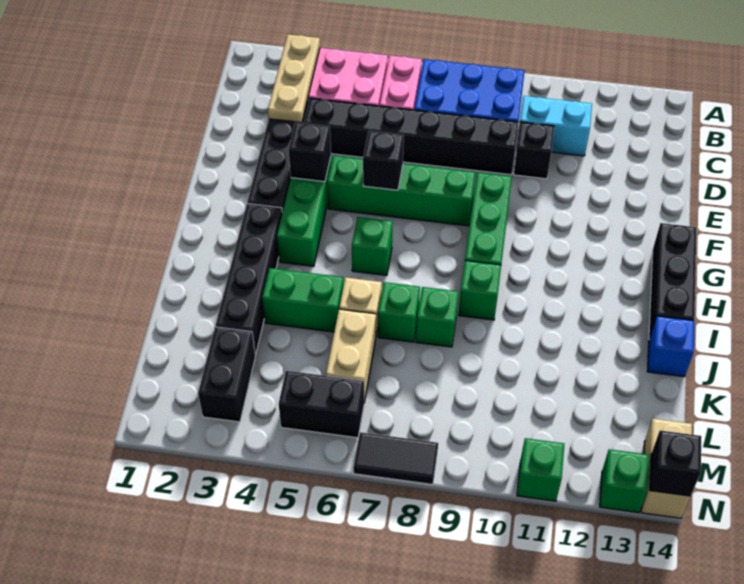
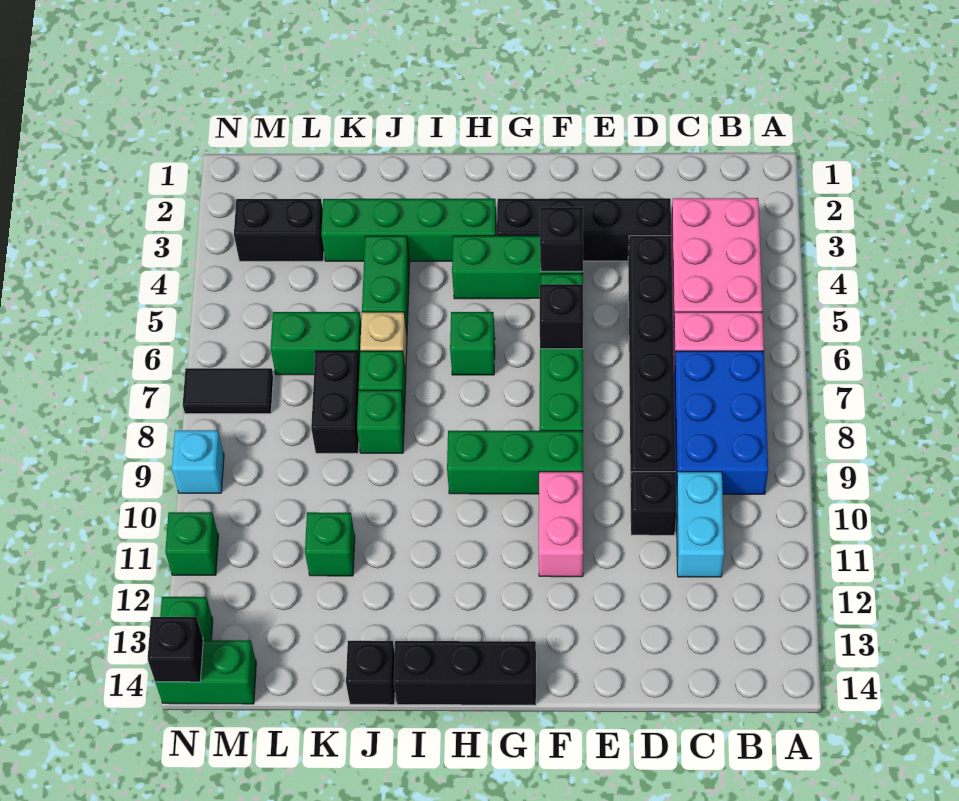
tan plate B3:D3 level 2 -> none
none -> pink brick F10:F11 level 1
black brick H3:K3 level 1 -> green brick H3:K3 level 1
green brick I9 level 1 -> green brick K11 level 1
blue brick J14 level 1 -> black brick J14 level 1
tan brick K6:L6 level 1 -> green brick K6:L6 level 1
black brick M5:M6 level 1 -> black brick K7:K8 level 1
tan brick M14:N14 level 1 -> green brick M14:N14 level 1
black tile N7:N8 level 1 -> black tile M7:N7 level 1
none -> cyan brick N9 level 1

